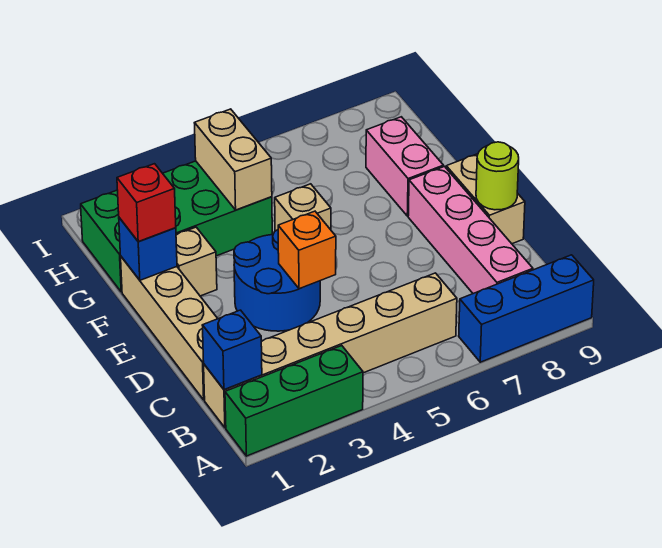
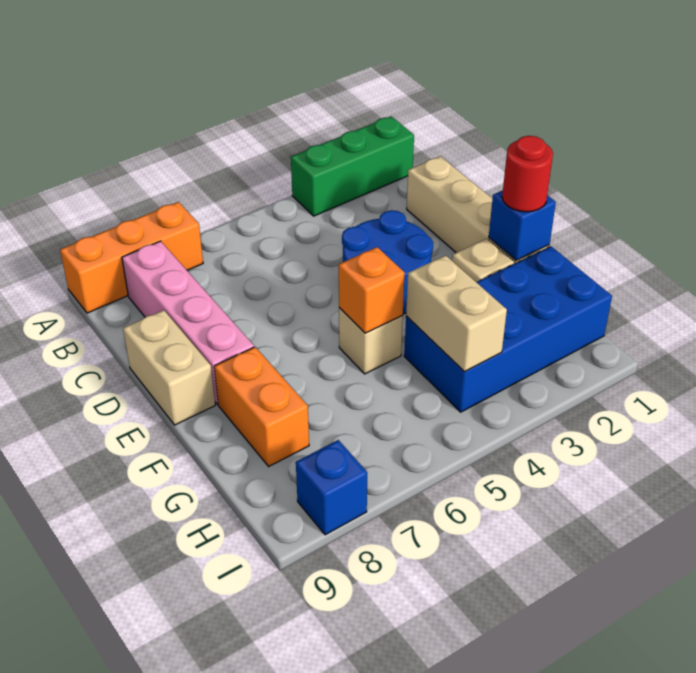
blue brick A7:A9 level 1 -> orange brick A7:A9 level 1
tan brick B1:B6 level 1 -> none
blue brick B1 level 2 -> blue brick I8 level 1
orange brick D4 level 2 -> orange brick F5 level 2
lime round brick D9 level 2 -> none
red brick F1 level 3 -> red round brick F1 level 3
pink brick F8:G8 level 1 -> orange brick F8:G8 level 1
green brick G1:H4 level 1 -> blue brick G1:H4 level 1

